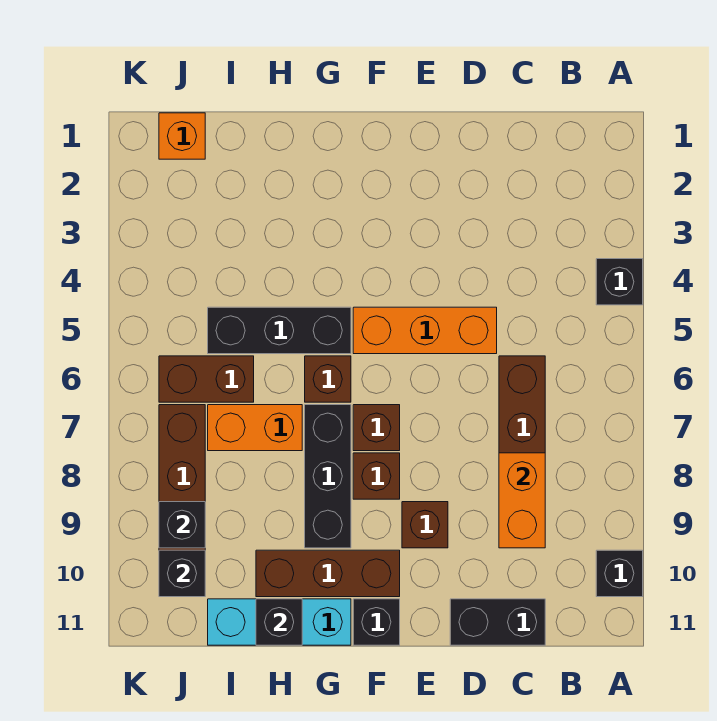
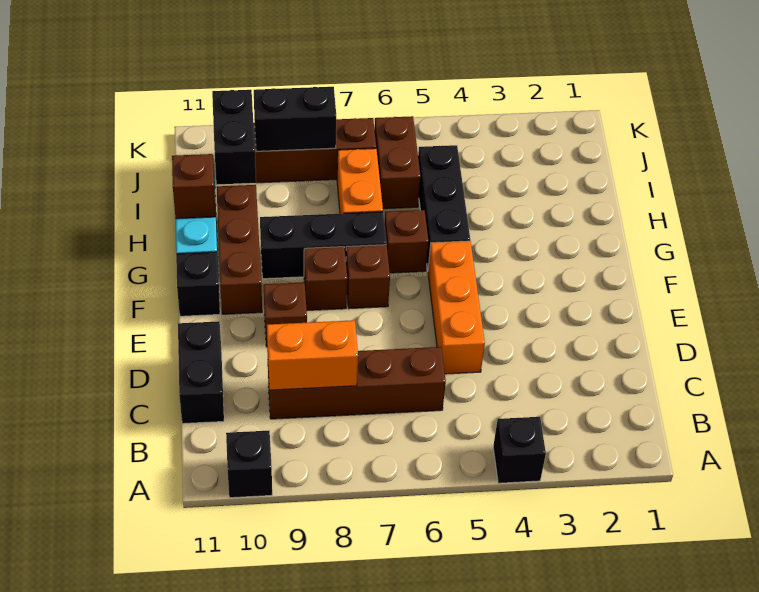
black brick H11 level 2 -> brown brick H11 level 2
orange brick J1 level 1 -> none
black brick J9 level 2 -> black brick J8:J9 level 2
black brick J10 level 2 -> black brick I10:J10 level 2

